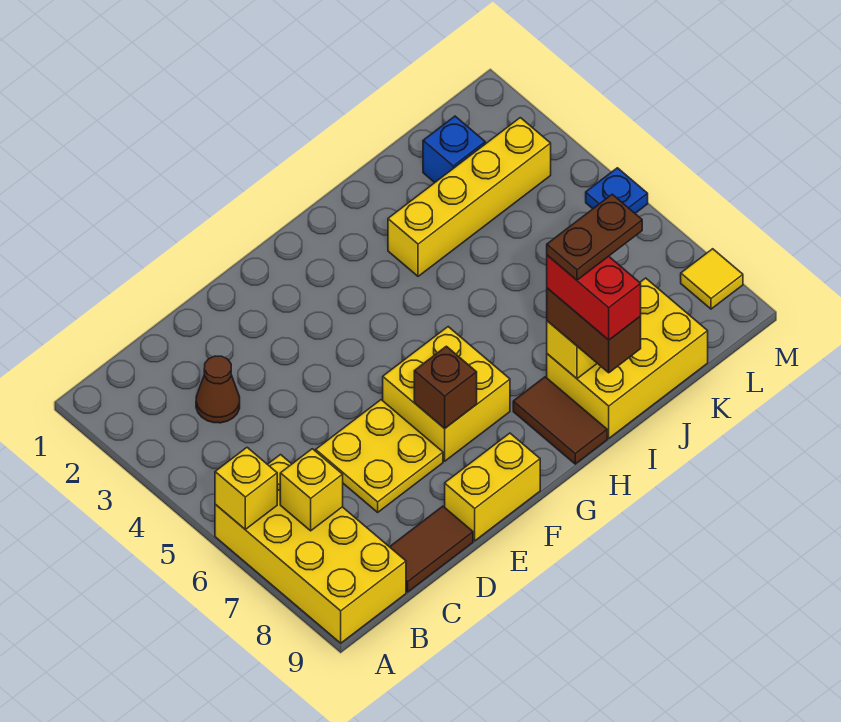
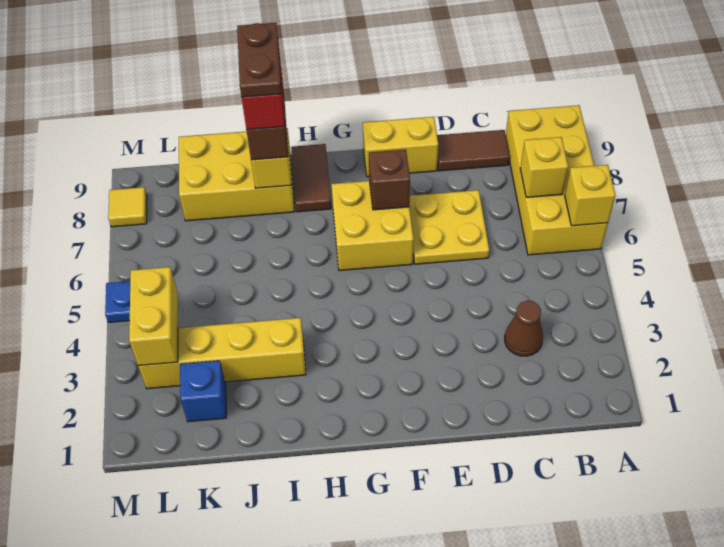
brown plate I8:J8 level 5 -> brown plate I8:I9 level 5
none -> yellow brick L3:L4 level 2

